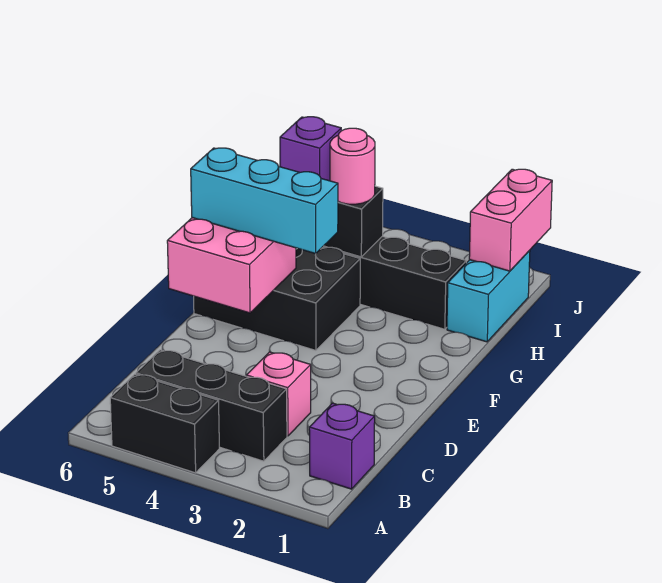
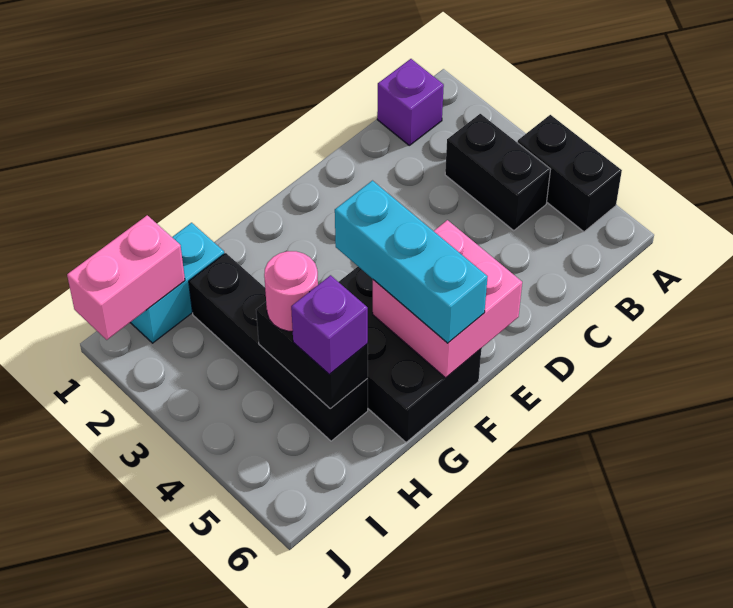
black brick B3:B5 level 1 -> black brick B3:B4 level 1
pink brick C3 level 1 -> none

